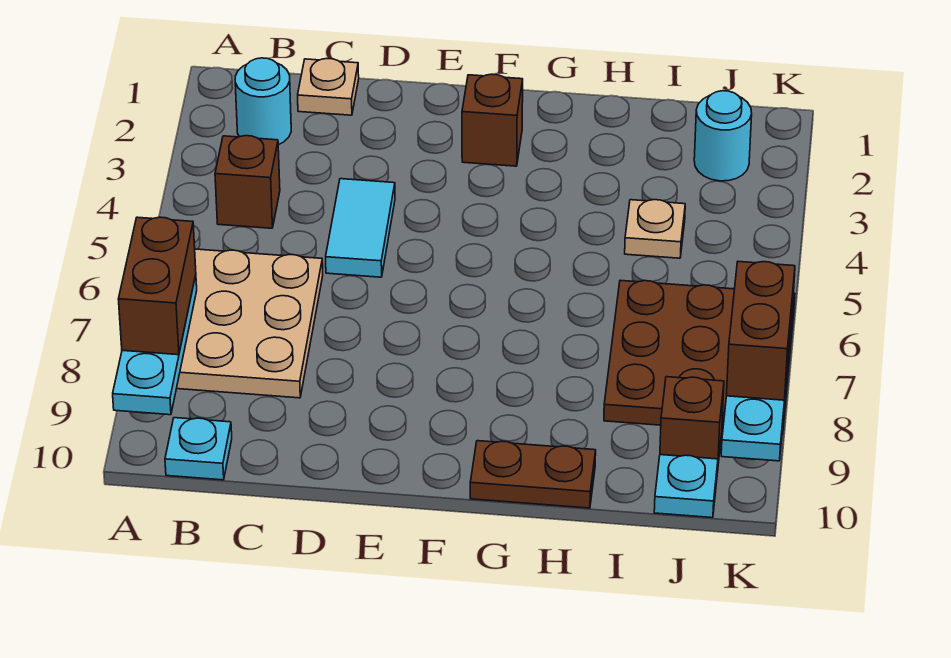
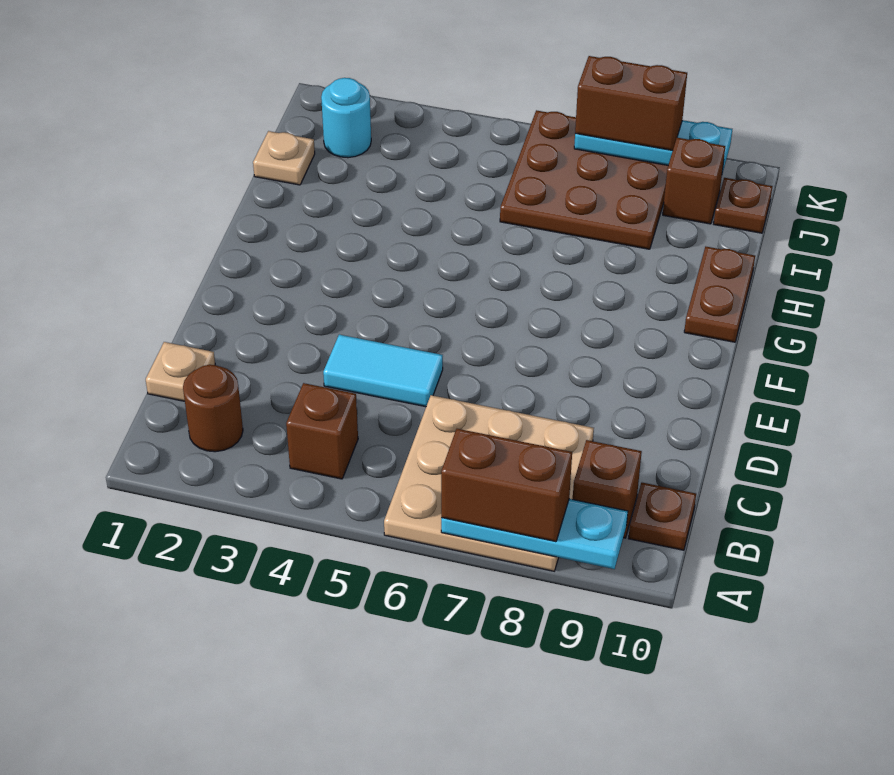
cyan round brick B2 level 1 -> brown round brick B2 level 1
cyan plate B10 level 1 -> brown plate B10 level 1
brown brick F2 level 1 -> brown brick B9 level 1
tan plate I4 level 1 -> tan plate I1 level 1
cyan plate J10 level 1 -> brown plate J10 level 1

